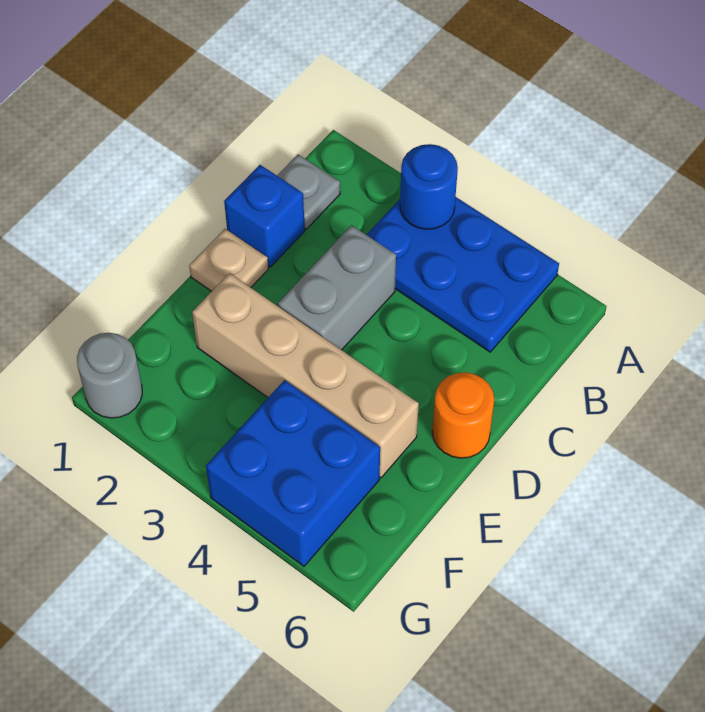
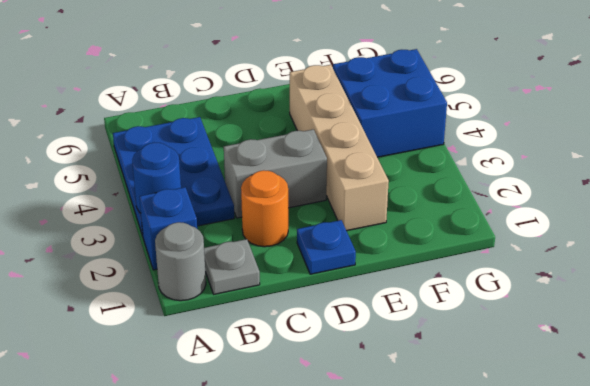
blue brick C1 level 1 -> blue brick A2 level 1
tan plate D1 level 1 -> blue plate D1 level 1
orange round brick D6 level 1 -> orange round brick C2 level 1
grey round brick G1 level 1 -> grey round brick A1 level 1

